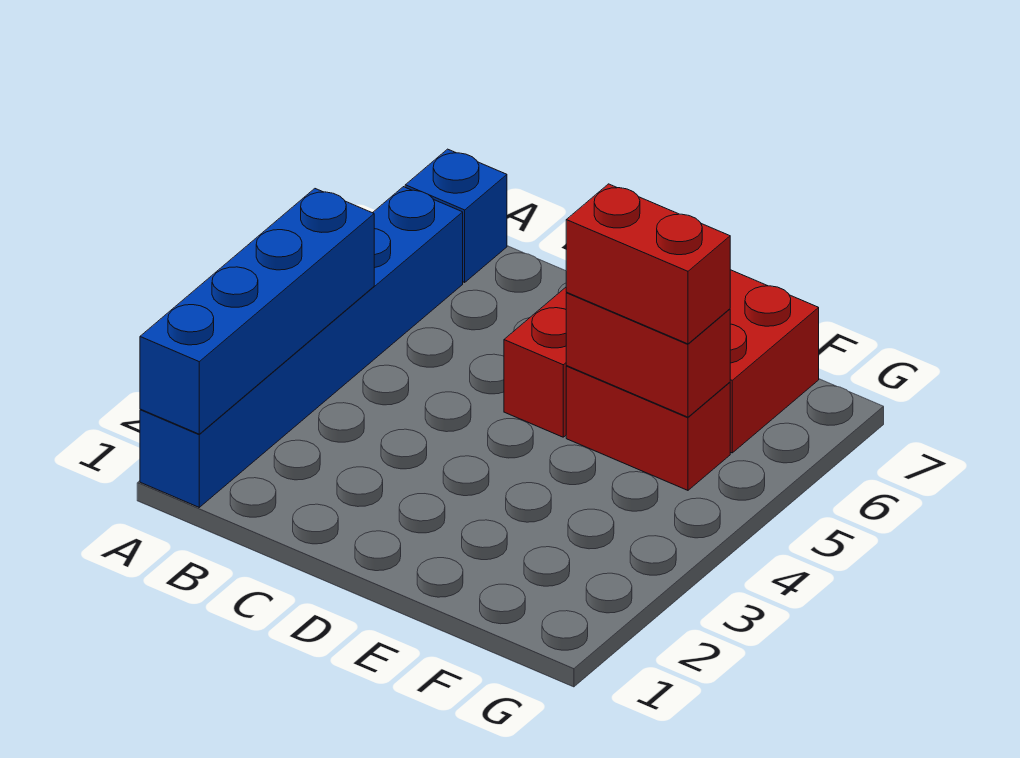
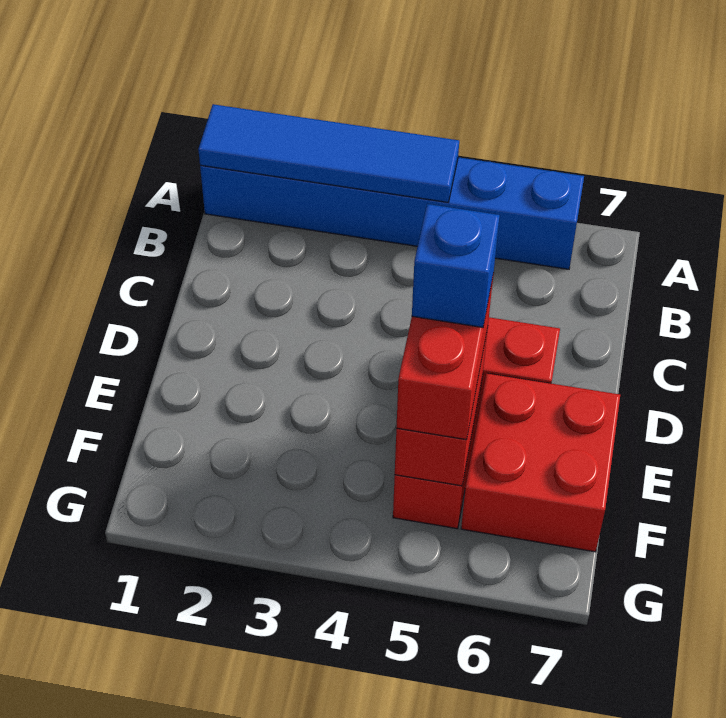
blue brick A1:A4 level 2 -> blue tile A1:A4 level 2
blue brick A7 level 1 -> blue brick E5 level 4

